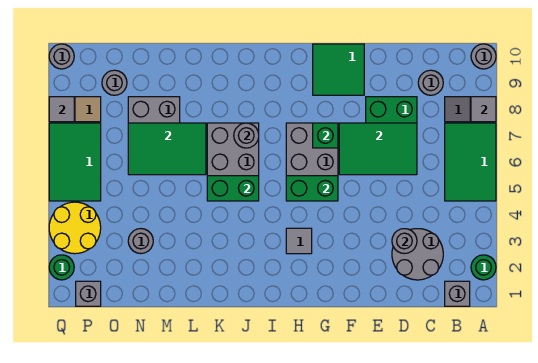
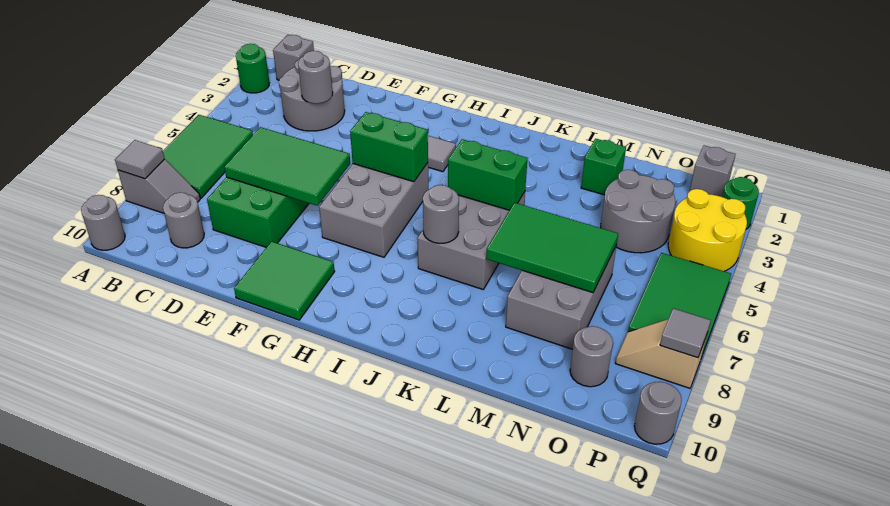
green brick G7 level 2 -> green brick M2 level 1
grey round brick N3 level 1 -> grey round brick N3:O4 level 1

